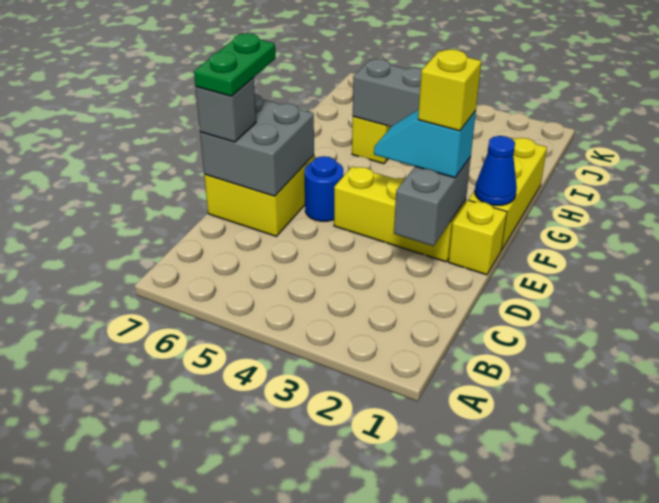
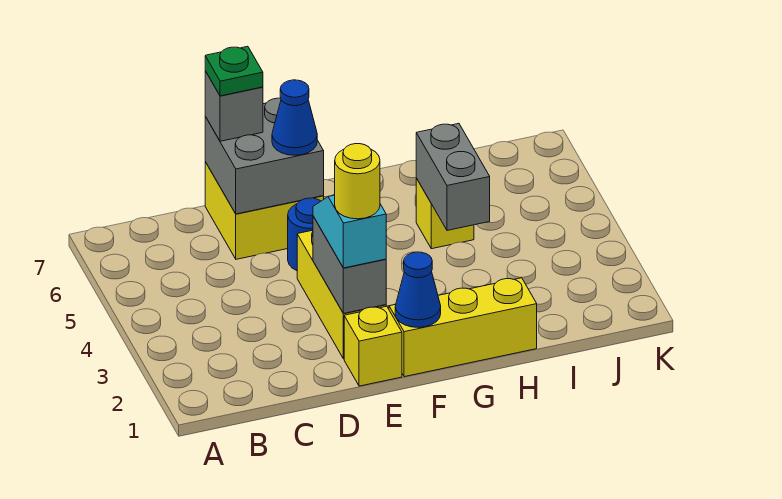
grey brick D2:E2 level 2 -> grey brick E2:E3 level 2
green plate D7:E7 level 4 -> green plate D7 level 4
yellow brick E2 level 4 -> yellow round brick E2 level 4
none -> blue cone E6 level 3

